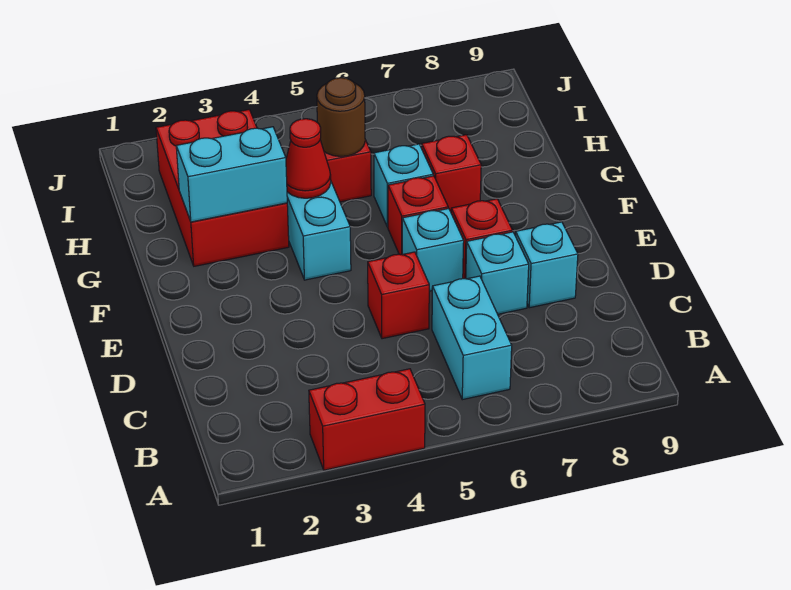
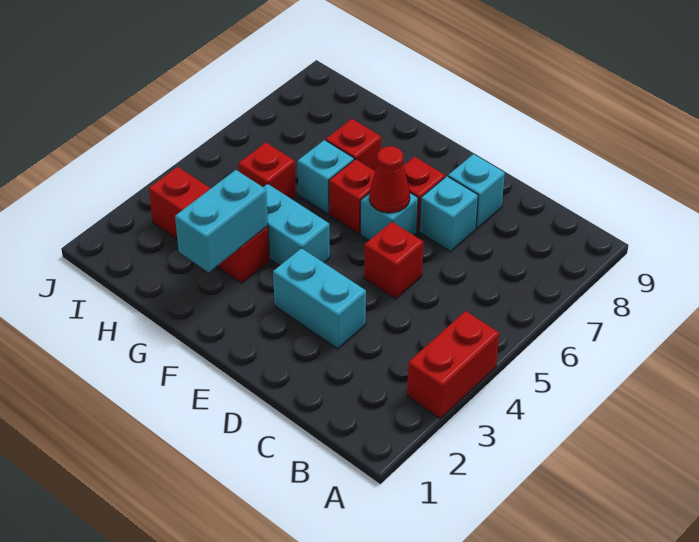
cyan brick B6:C6 level 1 -> cyan brick D3:E3 level 1
red brick G2:I3 level 1 -> red brick G3:I3 level 1
red cone G4 level 2 -> red cone E6 level 2
brown round brick H5 level 2 -> none

